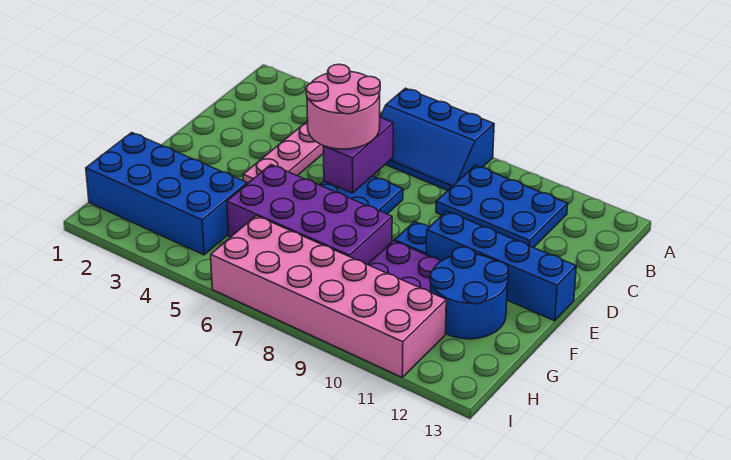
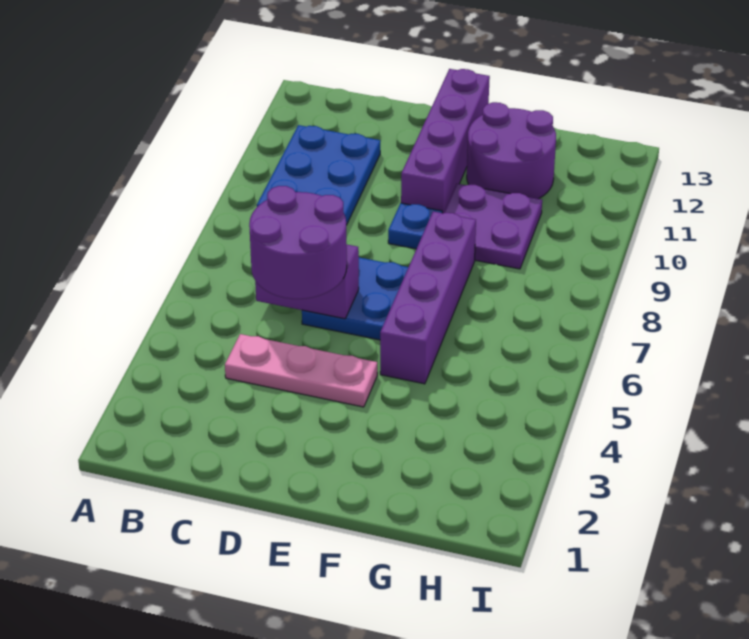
blue slope A6:B8 level 1 top A -> none
pink round brick C5:D6 level 3 -> purple round brick C5:D6 level 3
blue brick E10:E13 level 1 -> purple brick E10:E13 level 1
purple brick F5:G8 level 1 -> purple brick F5:F8 level 1
blue round brick F11:G12 level 1 -> purple round brick F11:G12 level 1
blue brick G1:H4 level 1 -> none
pink brick H6:I11 level 1 -> none

